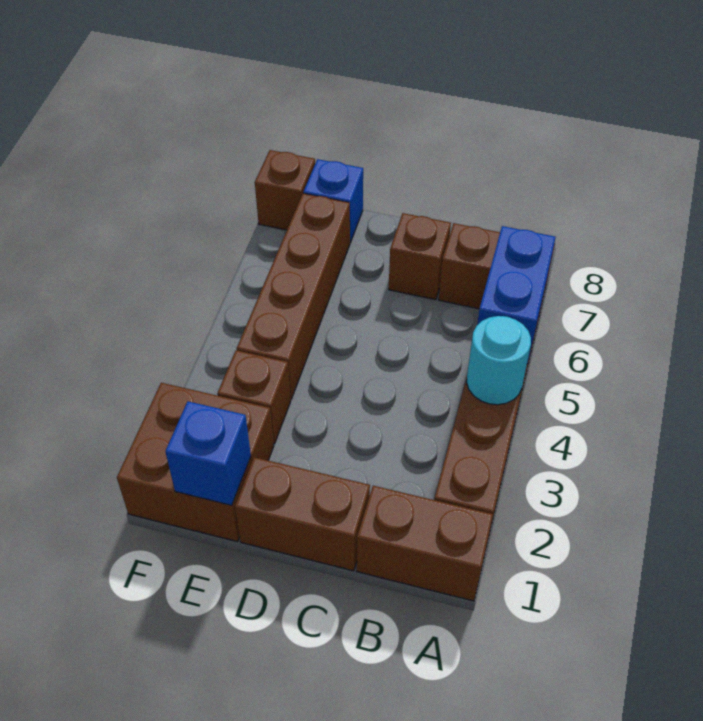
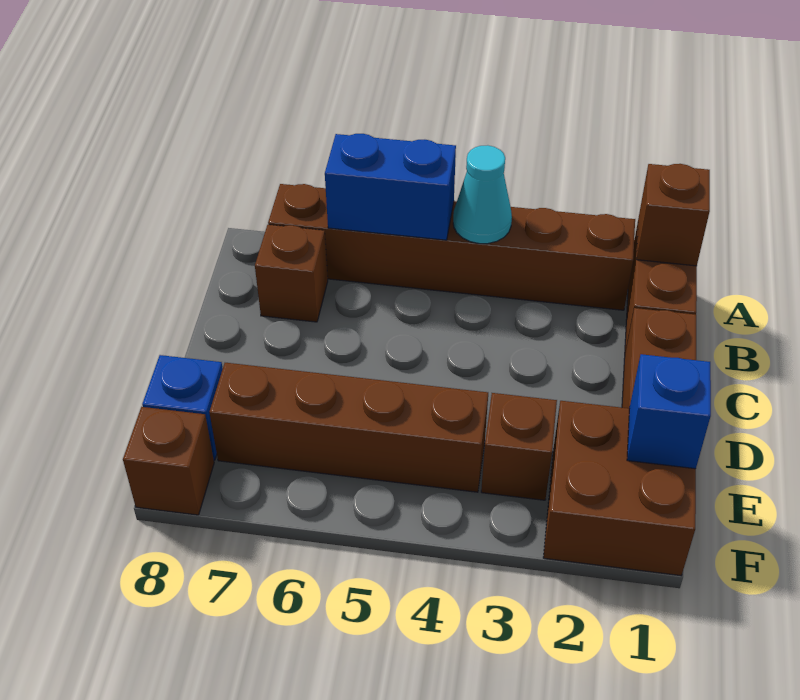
cyan round brick A4 level 2 -> cyan cone A4 level 2
brown brick C7 level 1 -> brown brick A1 level 2

